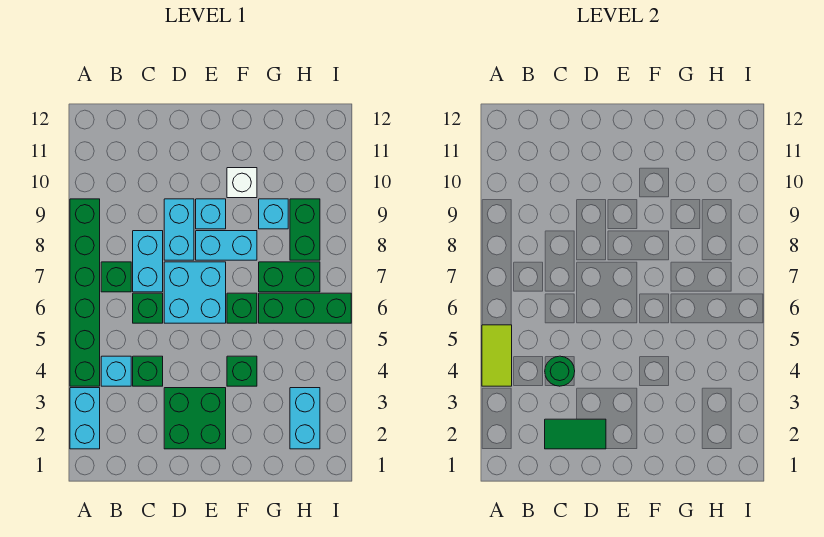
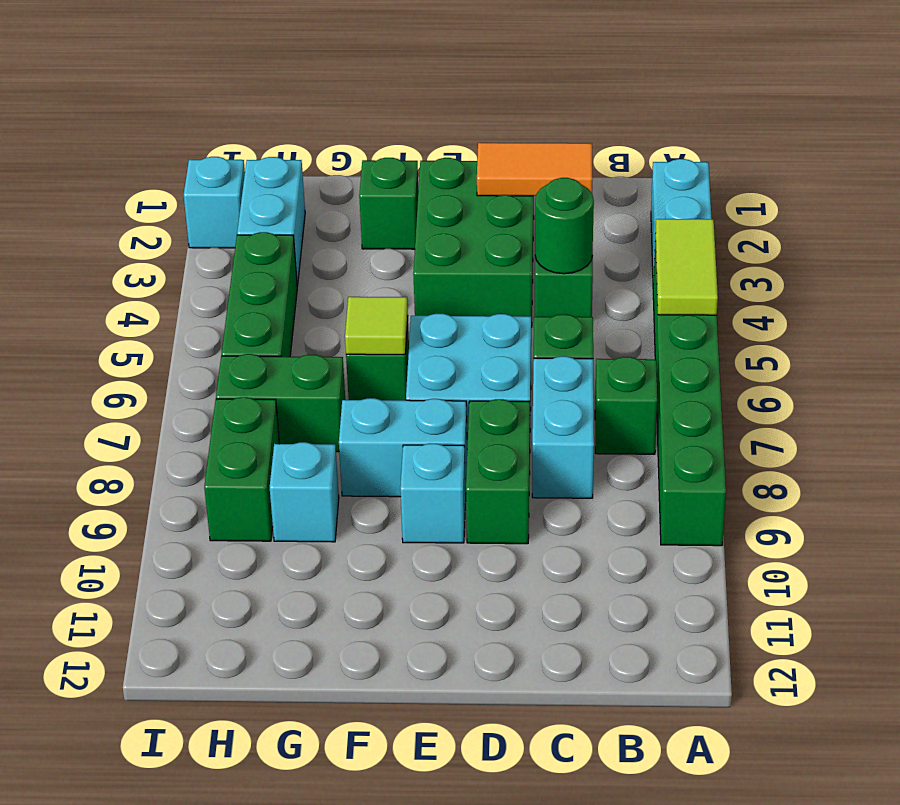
cyan brick B4 level 1 -> cyan brick I2 level 1
green tile C2:D2 level 2 -> orange tile C2:D2 level 2
green brick D2:E3 level 1 -> green brick D2:E4 level 1
cyan brick D8:D9 level 1 -> green brick D8:D9 level 1
green brick F4 level 1 -> green brick F2 level 1
none -> lime tile F6 level 2
white brick F10 level 1 -> none
green brick G6:I6 level 1 -> green brick H4:H6 level 1

